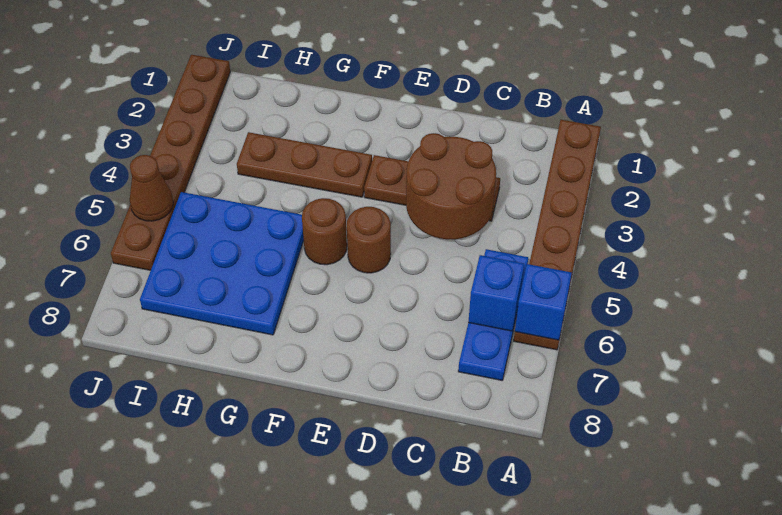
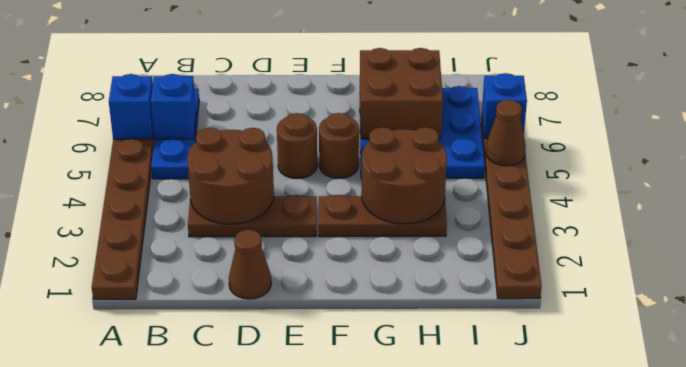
none -> brown cone D1 level 1
none -> brown round brick G3:H4 level 2
none -> brown brick G6:H7 level 2
none -> blue brick J6 level 2

